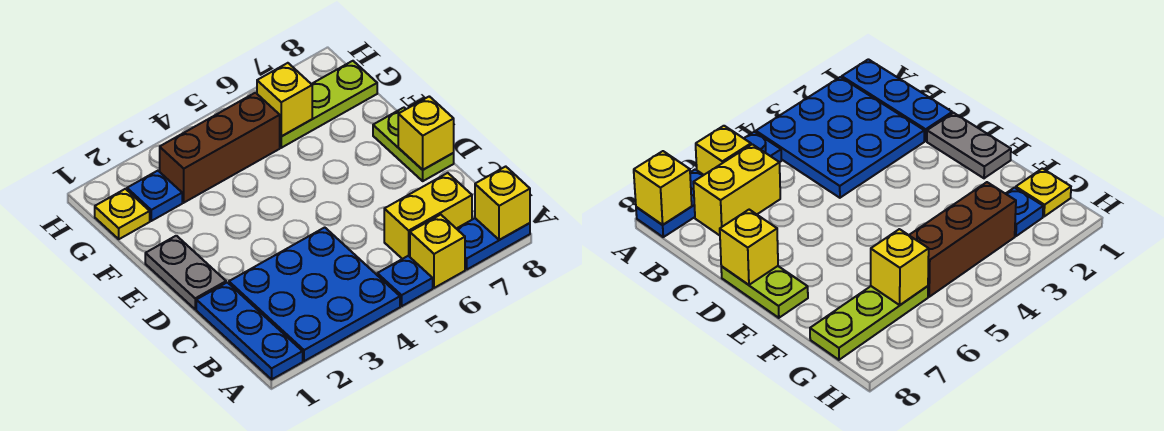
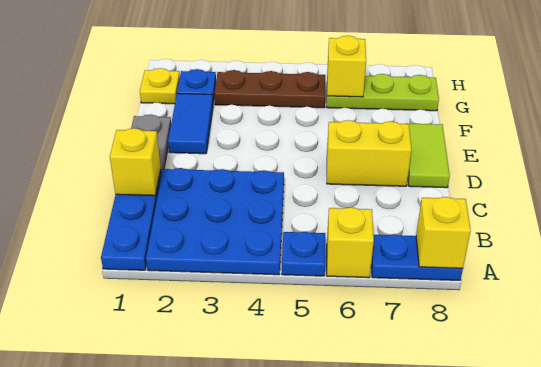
yellow brick B6:B7 level 1 -> yellow brick D6:D7 level 1
lime plate D8:E8 level 1 -> lime tile D8:E8 level 1
yellow brick D8 level 2 -> yellow brick C1 level 2
none -> blue tile E2:F2 level 1
brown brick G3:G5 level 1 -> brown plate G3:G5 level 1

